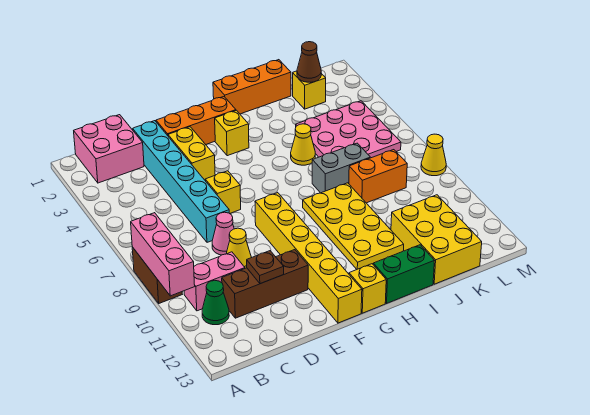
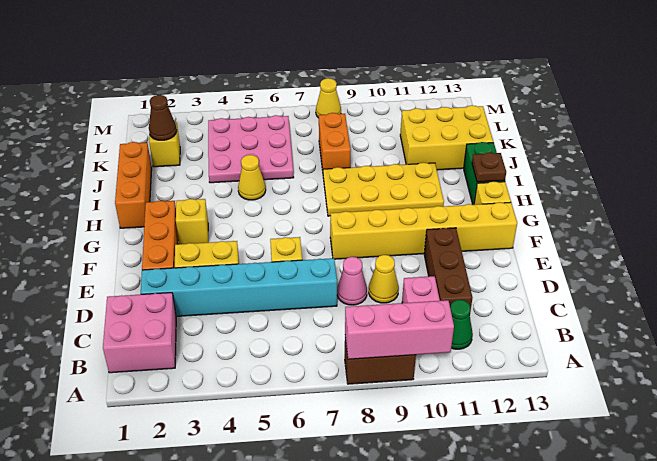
brown plate D11 level 2 -> brown plate H13 level 2
grey brick I7:J7 level 1 -> none

